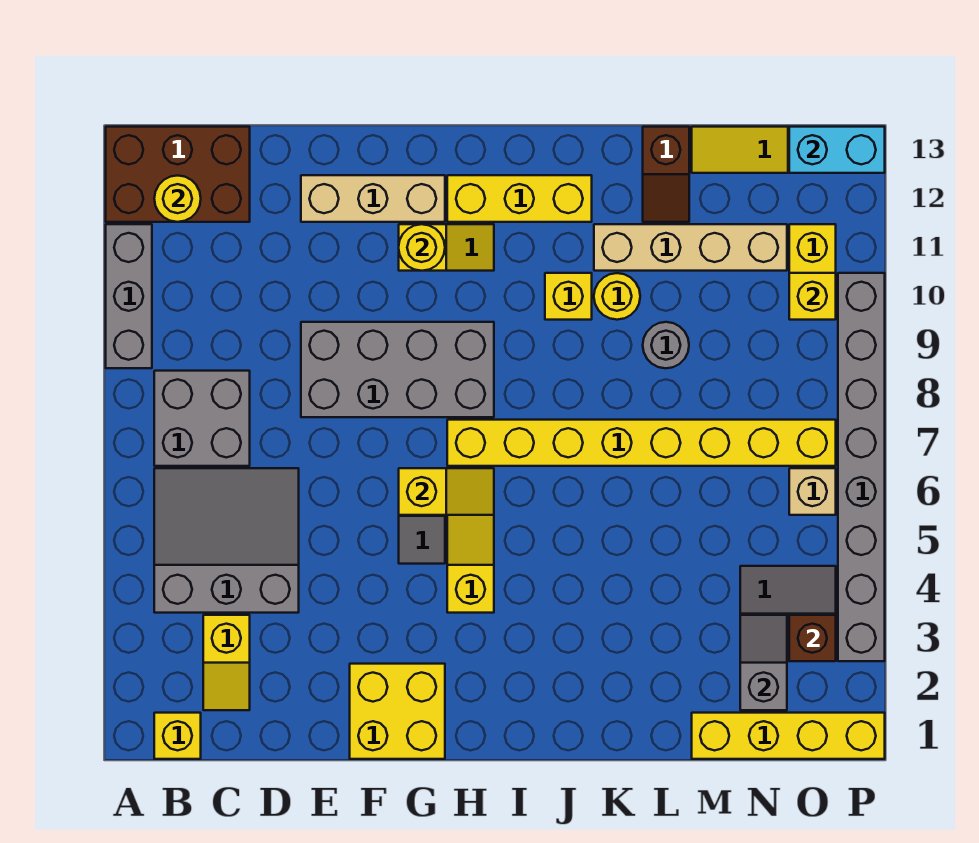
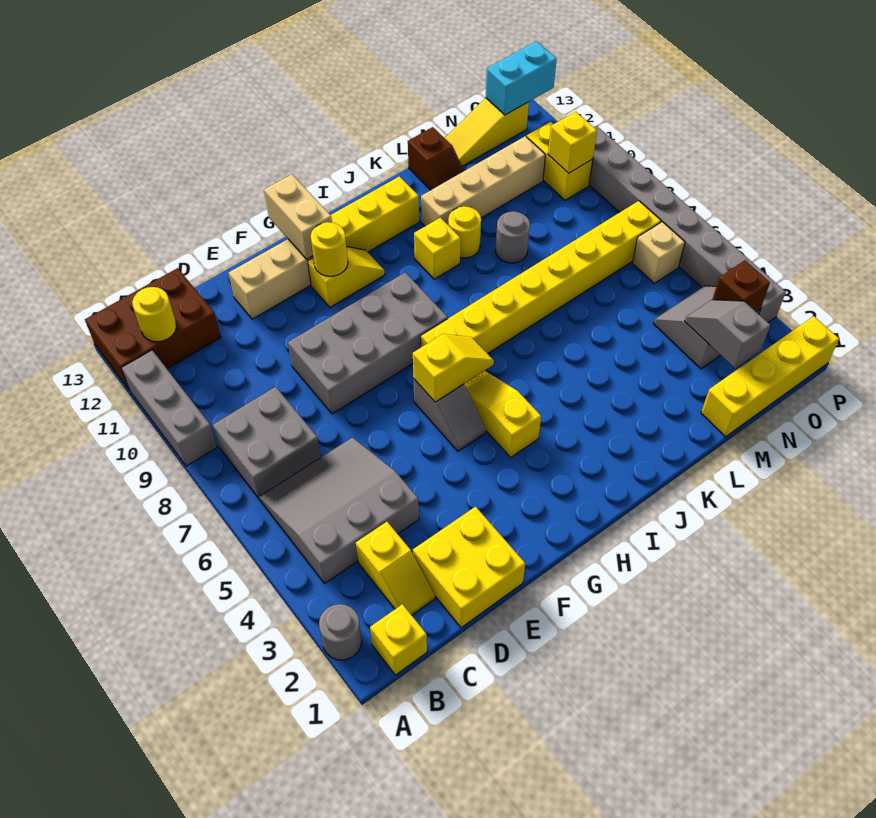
none -> grey round brick A2 level 1
yellow brick F1:G2 level 1 -> yellow brick D1:E2 level 1
none -> tan brick G12:G13 level 2

